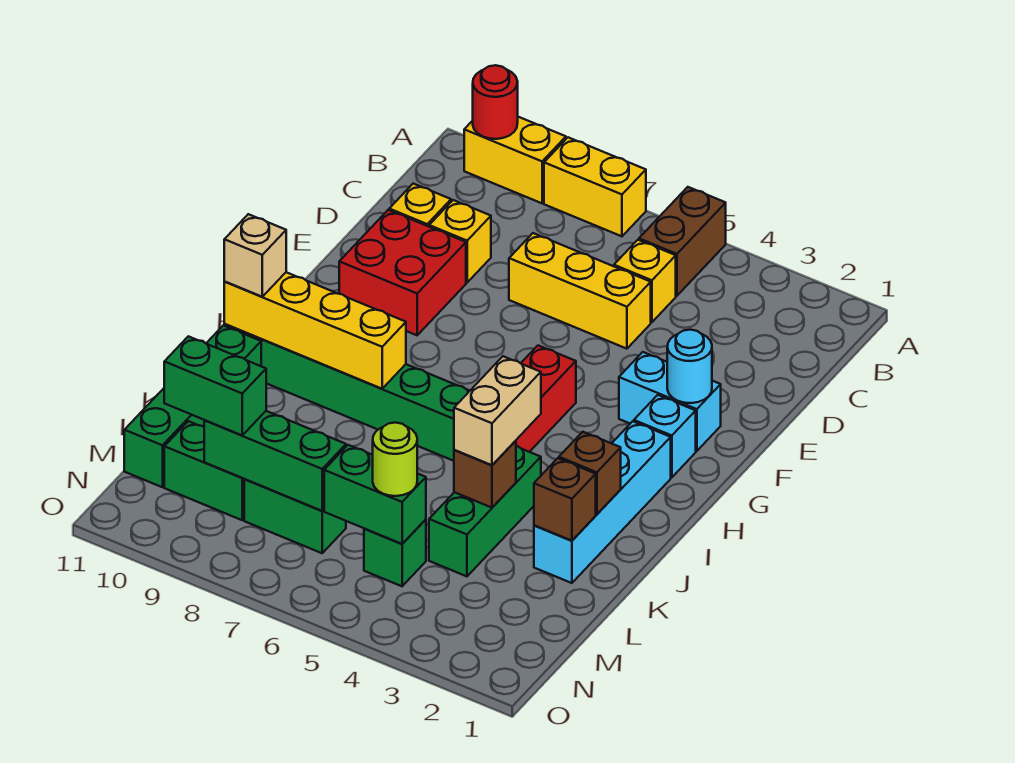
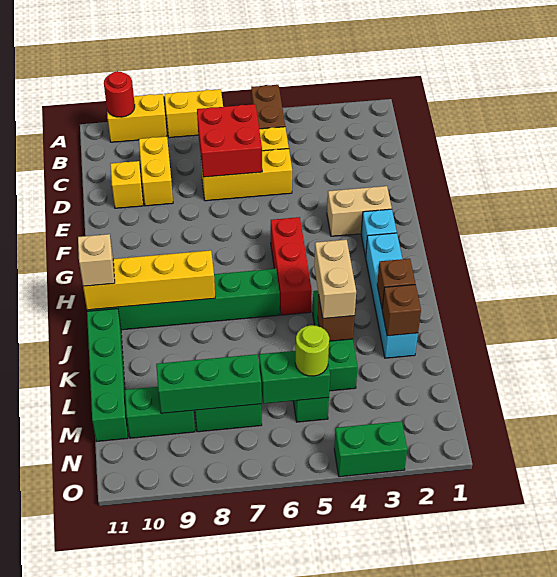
yellow brick D9 level 1 -> yellow brick C9:D9 level 1
red brick E9:F10 level 1 -> red brick C6:D7 level 2
cyan brick F2:F3 level 1 -> tan brick F2:F3 level 1
cyan round brick F2 level 2 -> none
green brick M9:M10 level 3 -> green brick O3:O4 level 1

